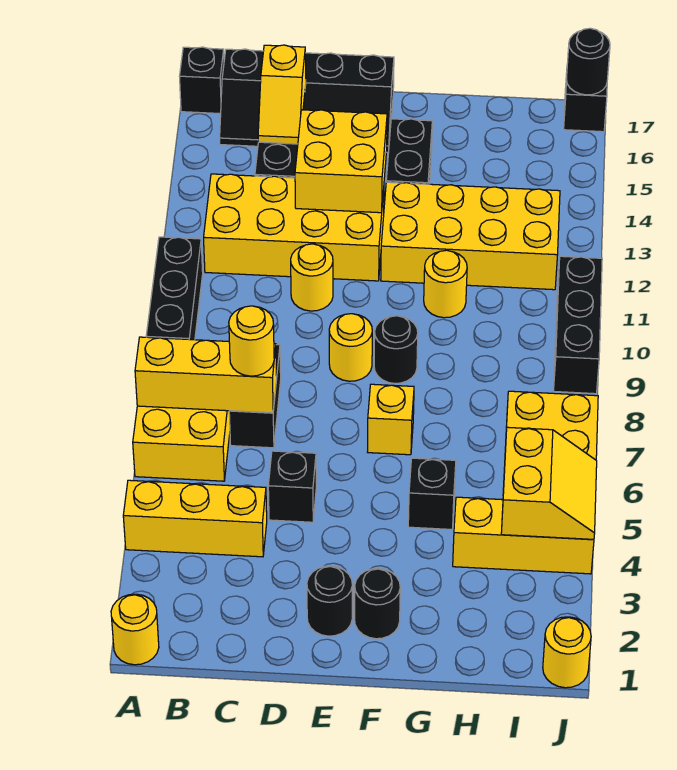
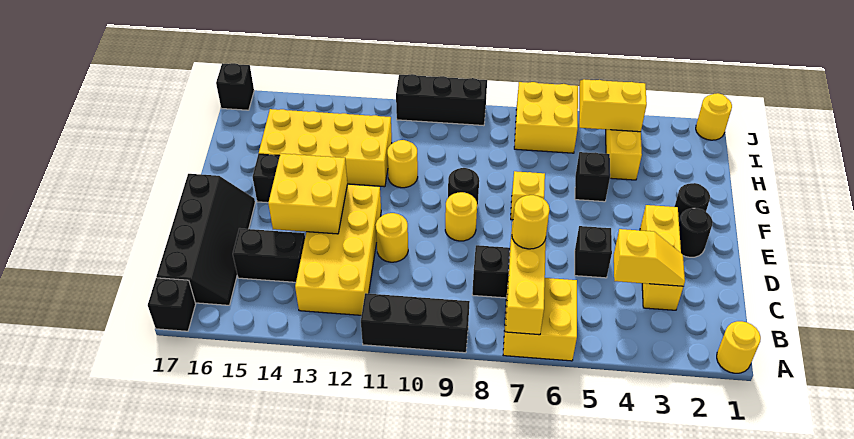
yellow brick A4:C4 level 1 -> yellow brick C3:E3 level 1
yellow slope C15:C16 level 2 top 16 -> yellow slope C3:C4 level 2 top 4
yellow brick F12:I13 level 1 -> yellow brick G12:H15 level 1
black round brick J17 level 2 -> none

